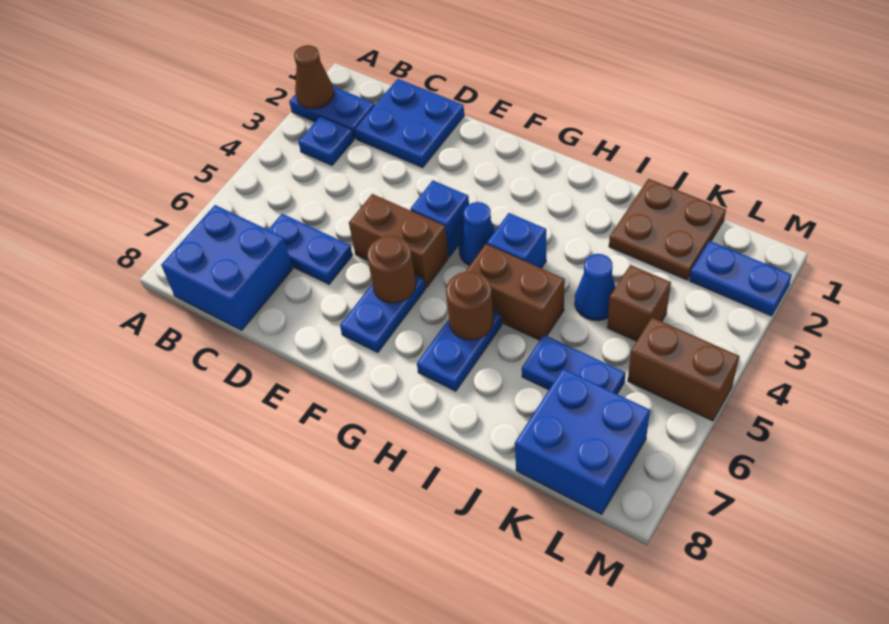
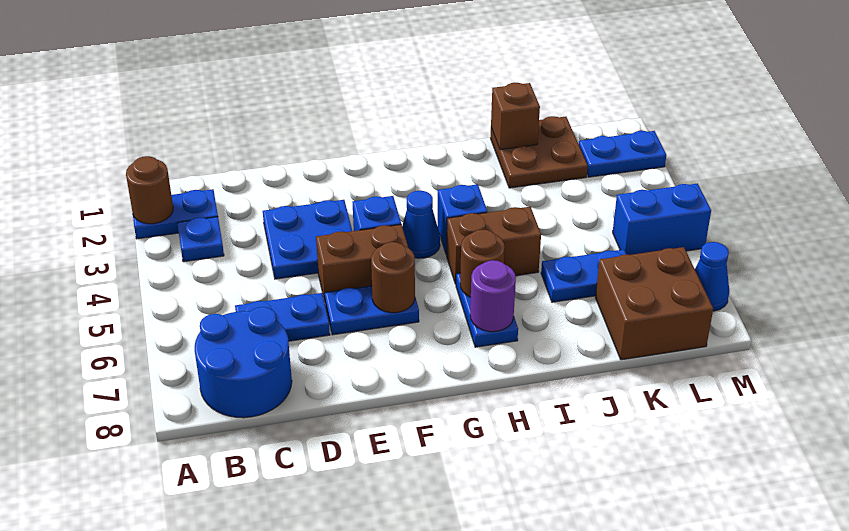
brown cone A2 level 2 -> brown round brick A2 level 2
blue brick B7:C8 level 1 -> blue round brick B7:C8 level 1
blue plate C1:D2 level 1 -> blue plate D3:E4 level 1
blue plate F6:F7 level 1 -> blue plate E6:F6 level 1
none -> purple round brick H7 level 2
blue cone J4 level 1 -> blue cone M7 level 1
brown brick K4 level 1 -> brown brick J1 level 2
blue brick K7:L8 level 1 -> brown brick K7:L8 level 1
brown brick L5:M5 level 1 -> blue brick L5:M5 level 1

